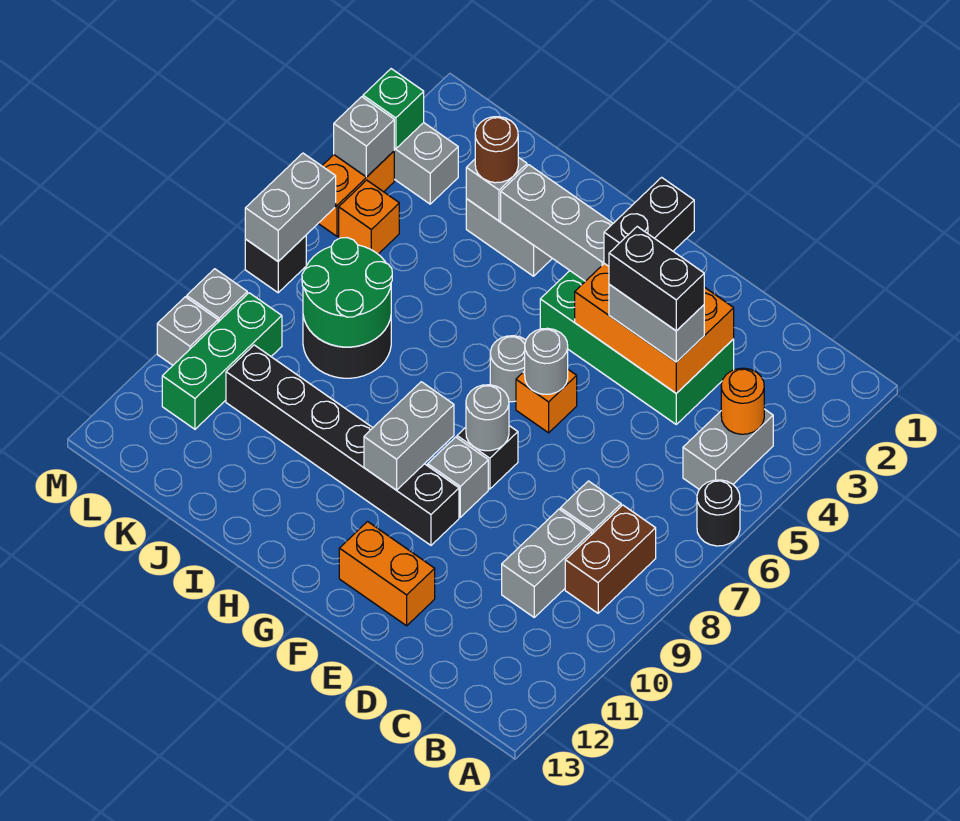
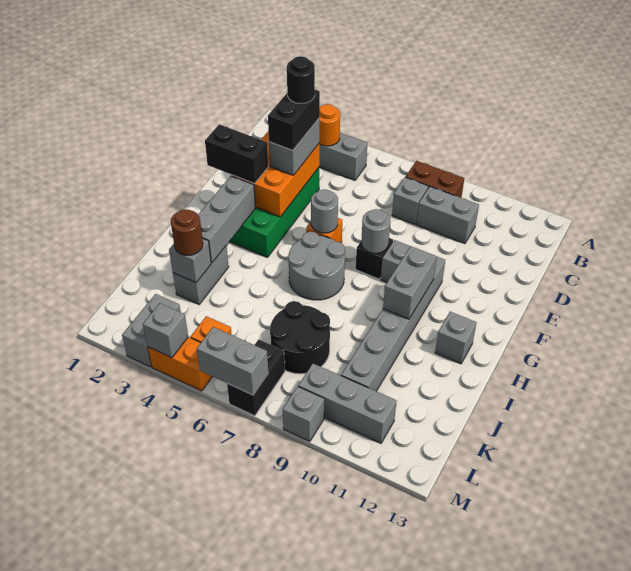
black round brick A6 level 1 -> black round brick D4 level 5
orange brick E12:F12 level 1 -> none
black brick F10:K10 level 1 -> grey brick F10:K10 level 1
grey round brick G6 level 1 -> grey round brick G6:H7 level 1
grey brick G9:G10 level 2 -> grey brick G10:H10 level 2
green round brick J7:K8 level 2 -> none
green brick L9:L11 level 1 -> grey brick L9:L11 level 1
green brick M3 level 2 -> none
black brick M7 level 1 -> black brick L7:M7 level 1
grey brick M10 level 1 -> grey brick H12 level 1

